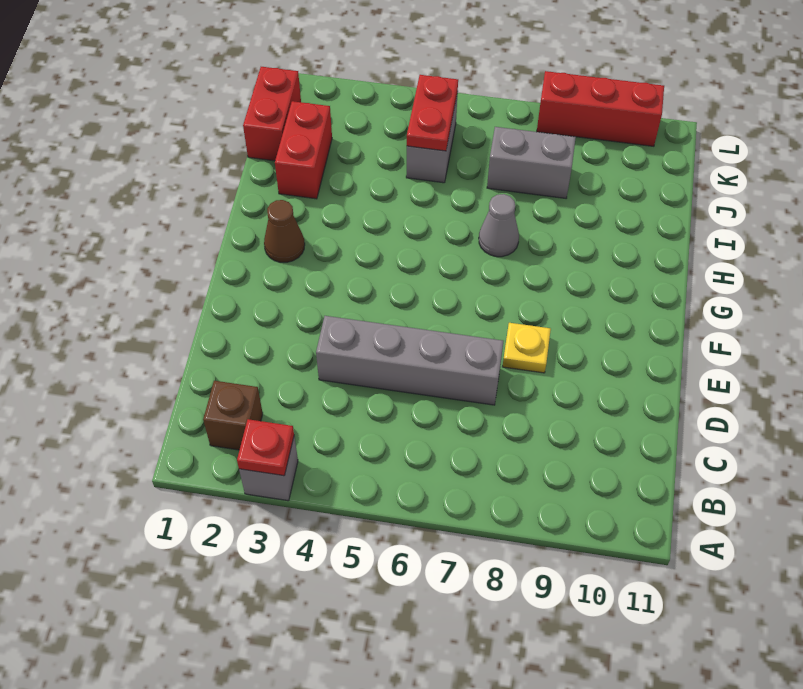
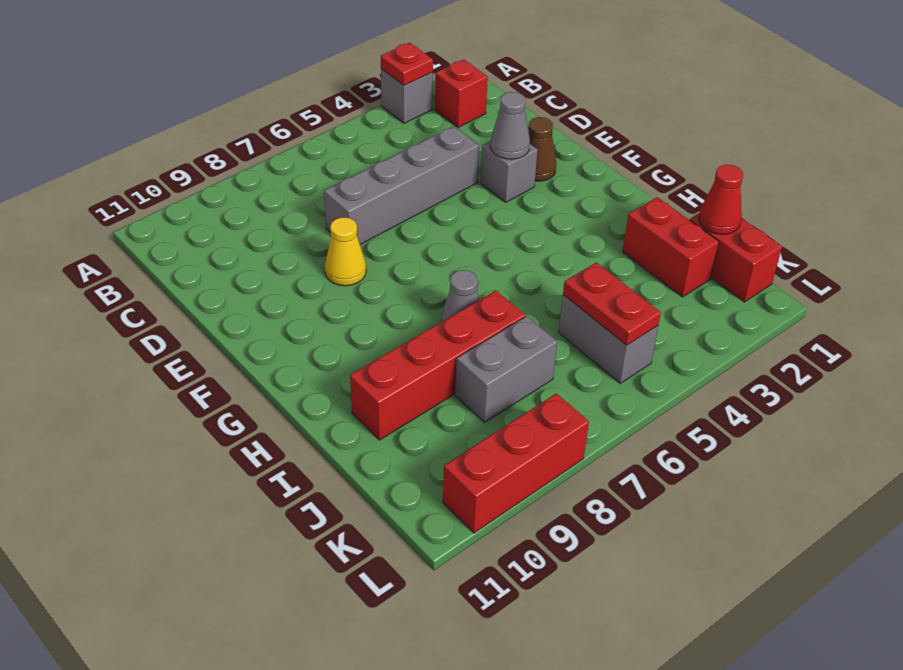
brown brick B2 level 1 -> red brick B2 level 1
none -> grey brick E3 level 1
none -> grey cone E3 level 2
yellow plate E8 level 1 -> yellow cone E8 level 1
brown cone G2 level 1 -> brown cone E2 level 1
none -> red brick I7:I10 level 1
none -> red cone J1 level 2

